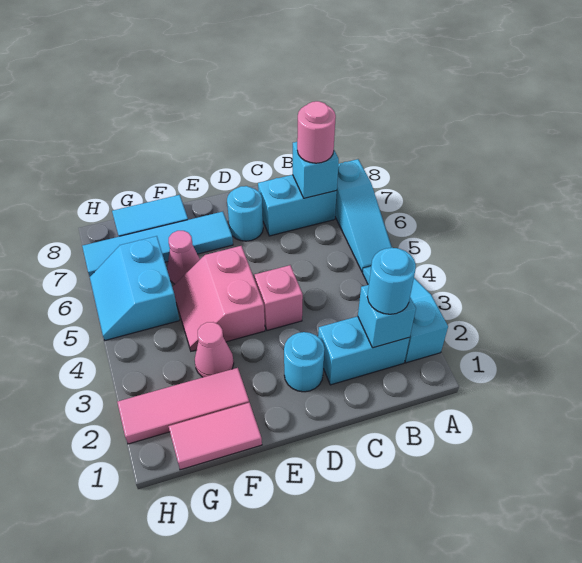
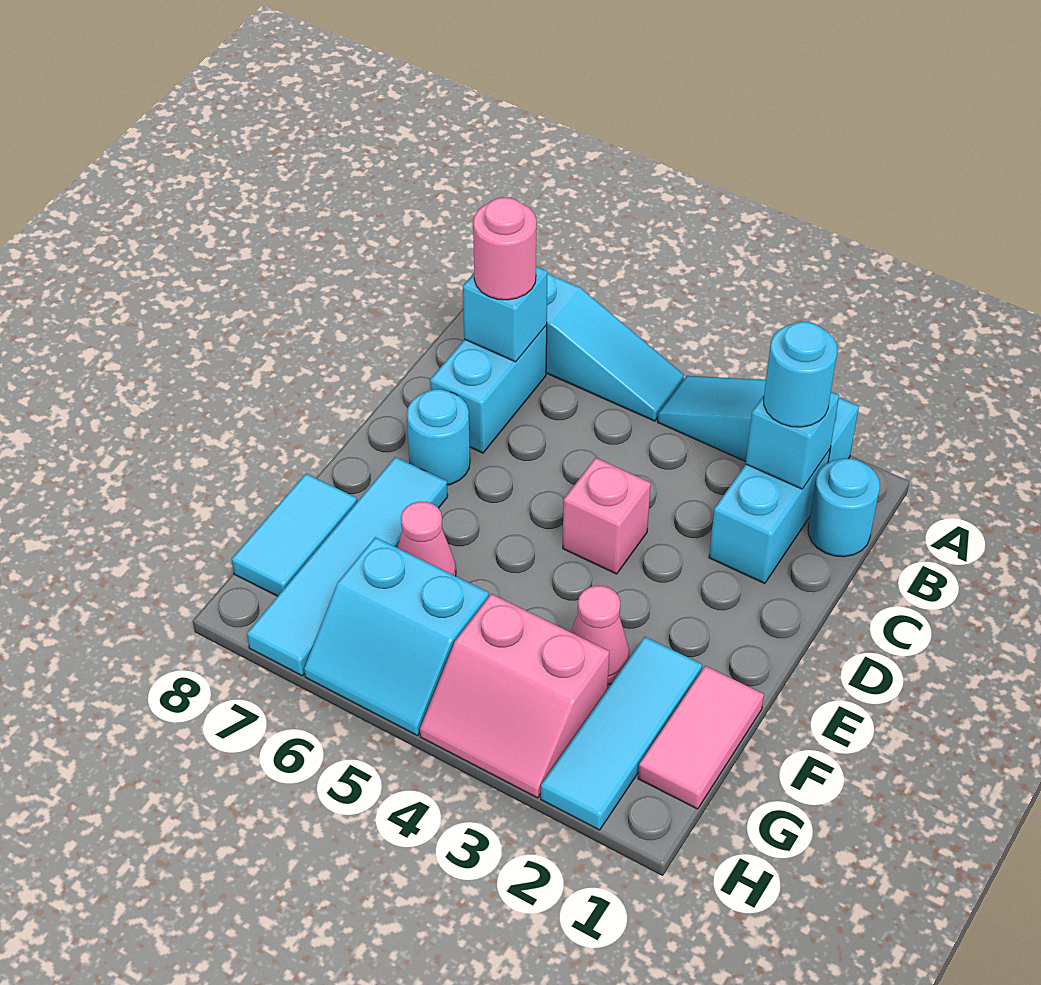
cyan round brick D2 level 1 -> cyan round brick B1 level 1
pink slope E4:F5 level 1 top E -> pink slope G3:H4 level 1 top G
pink tile F2:H2 level 1 -> cyan tile F2:H2 level 1

